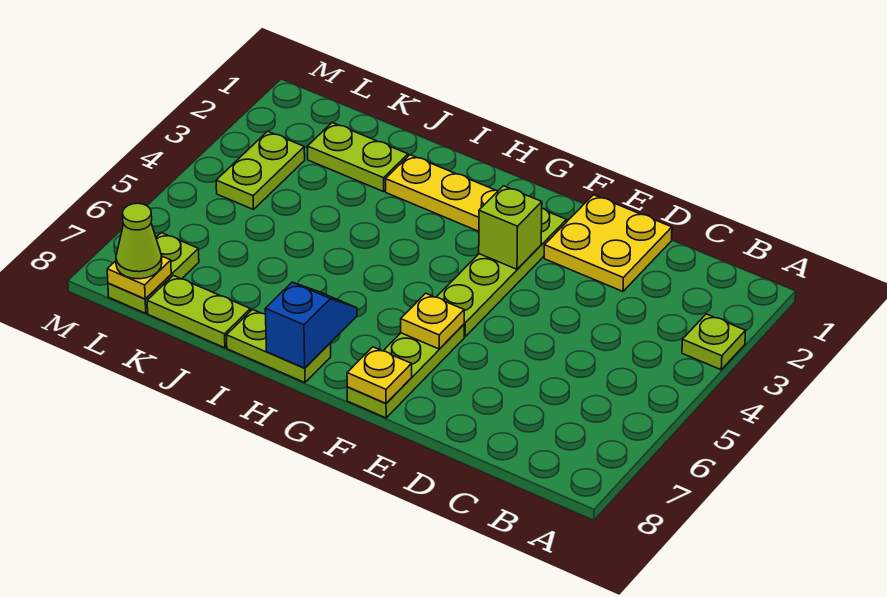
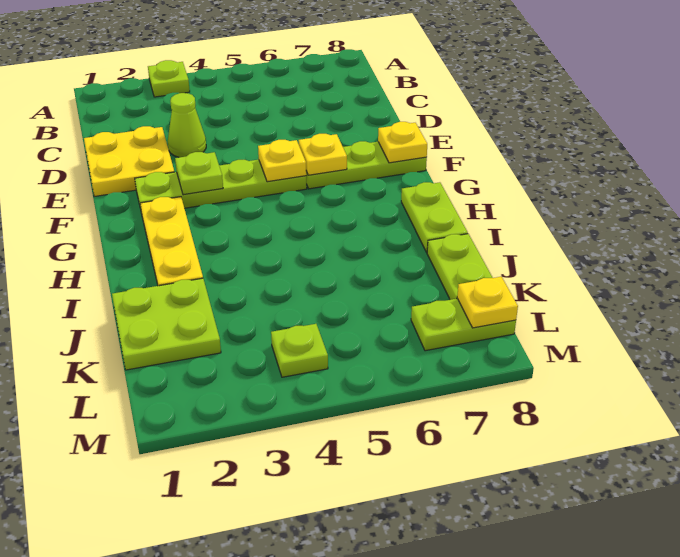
lime brick F3 level 2 -> lime plate F3 level 2
none -> yellow plate F5 level 2
blue slope H7:H8 level 2 top 8 -> none
lime plate J2:K2 level 1 -> lime plate J1:K2 level 1
lime plate L3:L4 level 1 -> lime plate L4 level 1
lime cone L8 level 3 -> lime cone D3 level 1

